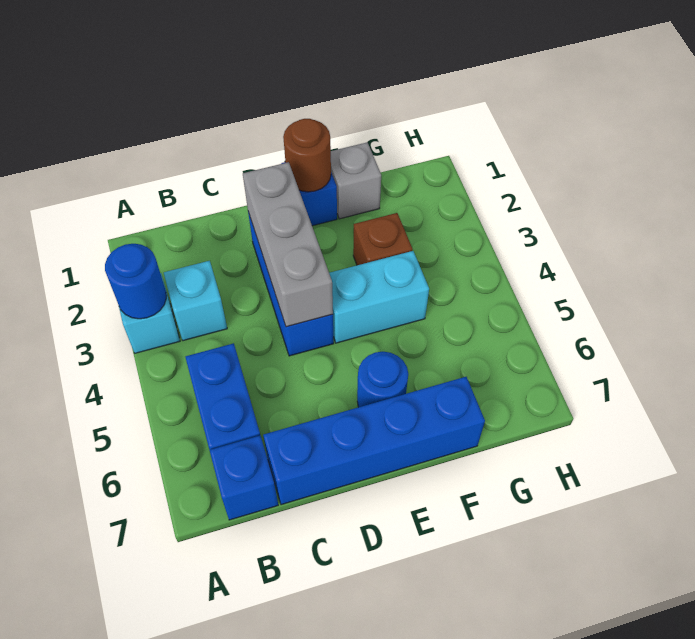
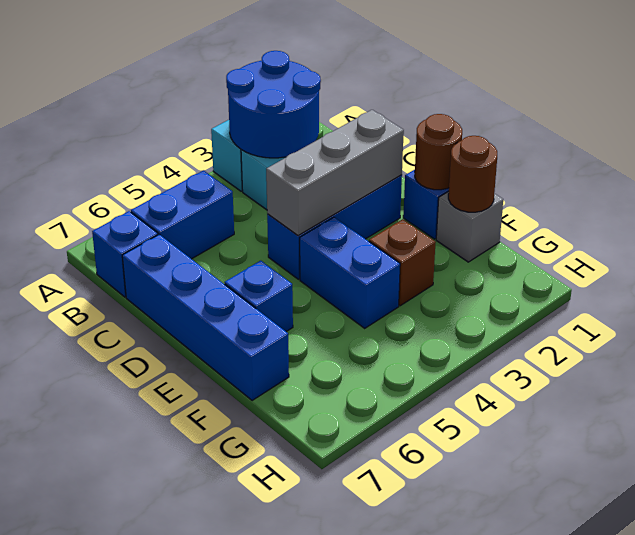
blue round brick A3 level 2 -> blue round brick A2:B3 level 2
cyan brick E4:F4 level 1 -> blue brick E4:F4 level 1
blue round brick E6 level 1 -> blue brick E6 level 1
none -> brown round brick F1 level 2

